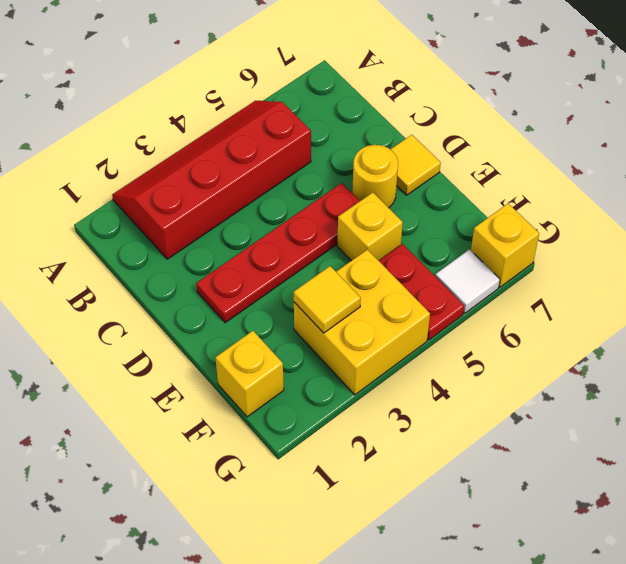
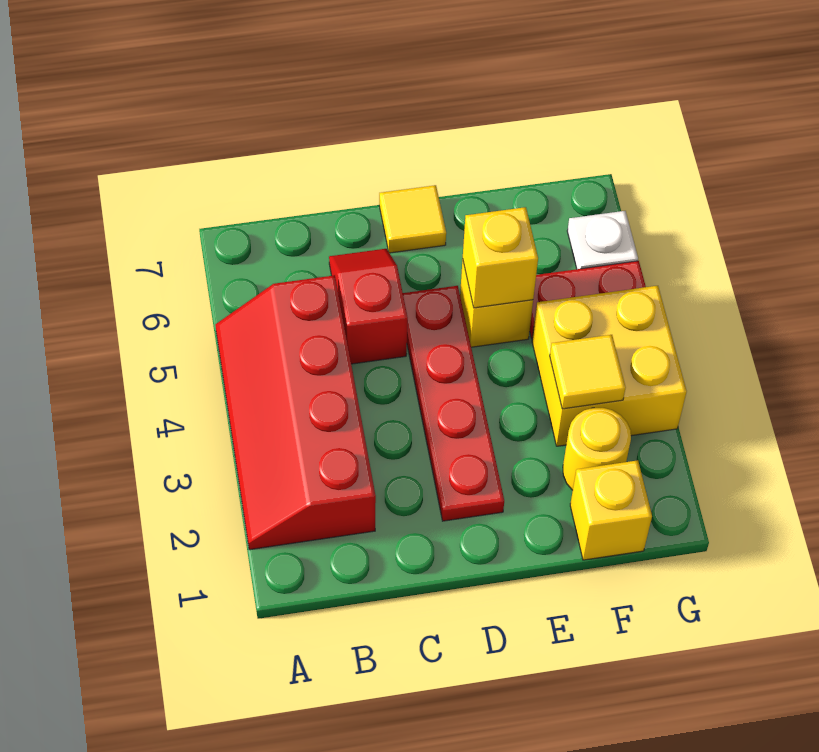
none -> red slope C5:C6 level 1 top 5
yellow round brick D6 level 1 -> yellow round brick F2 level 1
white tile G6 level 1 -> white plate G6 level 1
yellow brick G7 level 1 -> yellow brick E5 level 2

